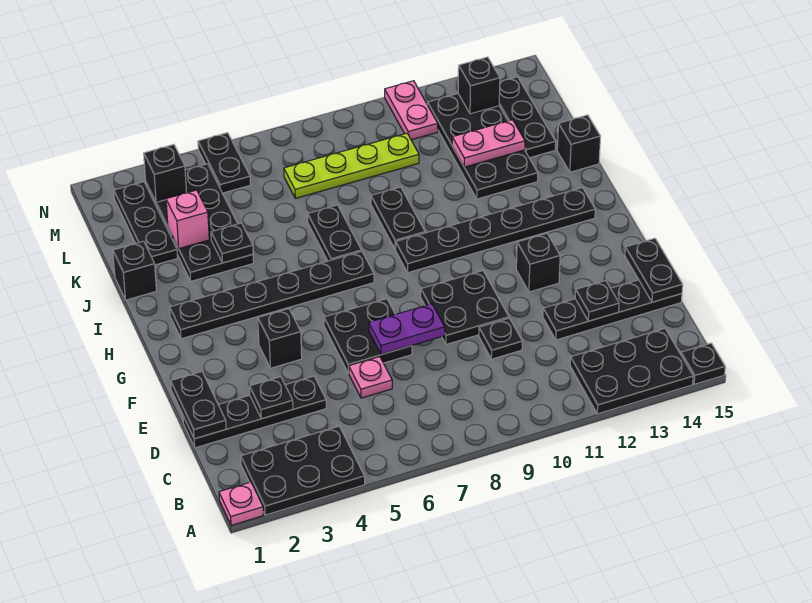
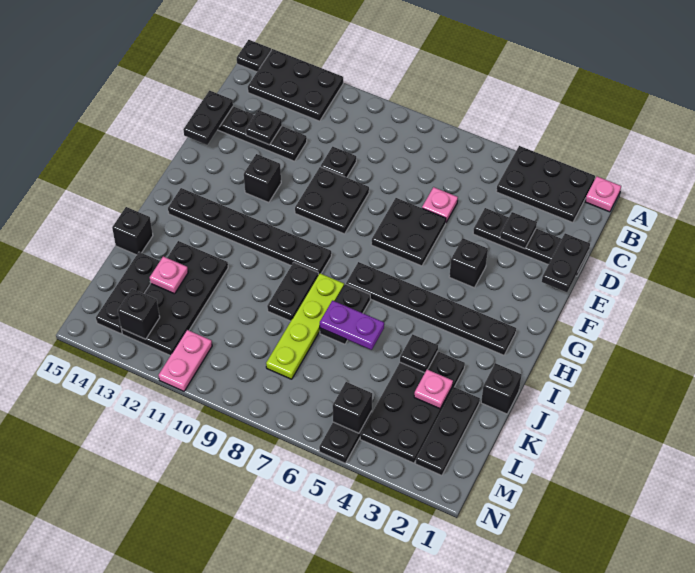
purple plate E7:E8 level 2 -> purple plate J6:J7 level 2
pink brick K3 level 2 -> pink plate K3 level 2
pink plate K12:K13 level 2 -> pink plate K13 level 2
lime plate L7:L10 level 1 -> lime plate I8:L8 level 1
black brick M3 level 2 -> black brick M5 level 2

